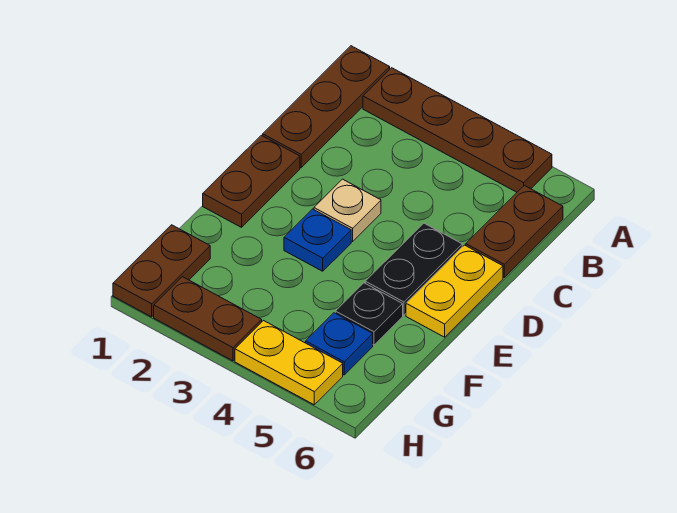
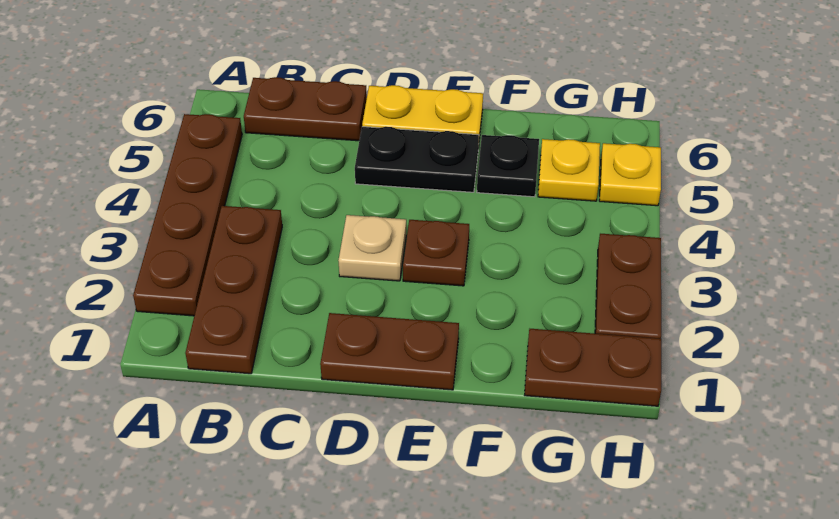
brown plate A1:C1 level 1 -> brown plate B1:B3 level 1
blue plate E3 level 1 -> brown plate E3 level 1
blue plate G5 level 1 -> yellow plate G5 level 1
yellow plate H4:H5 level 1 -> yellow plate H5 level 1

